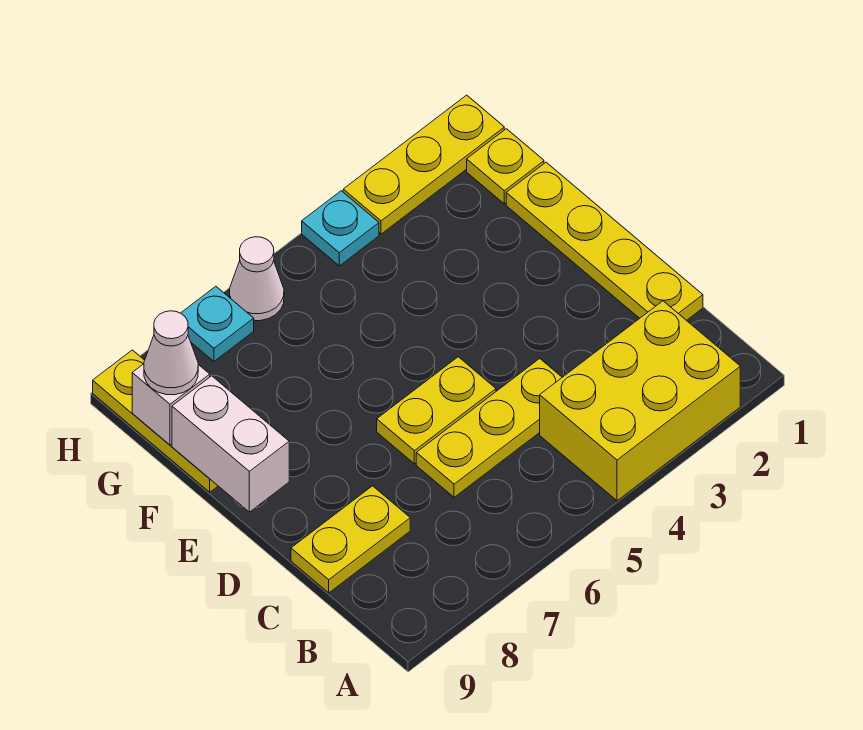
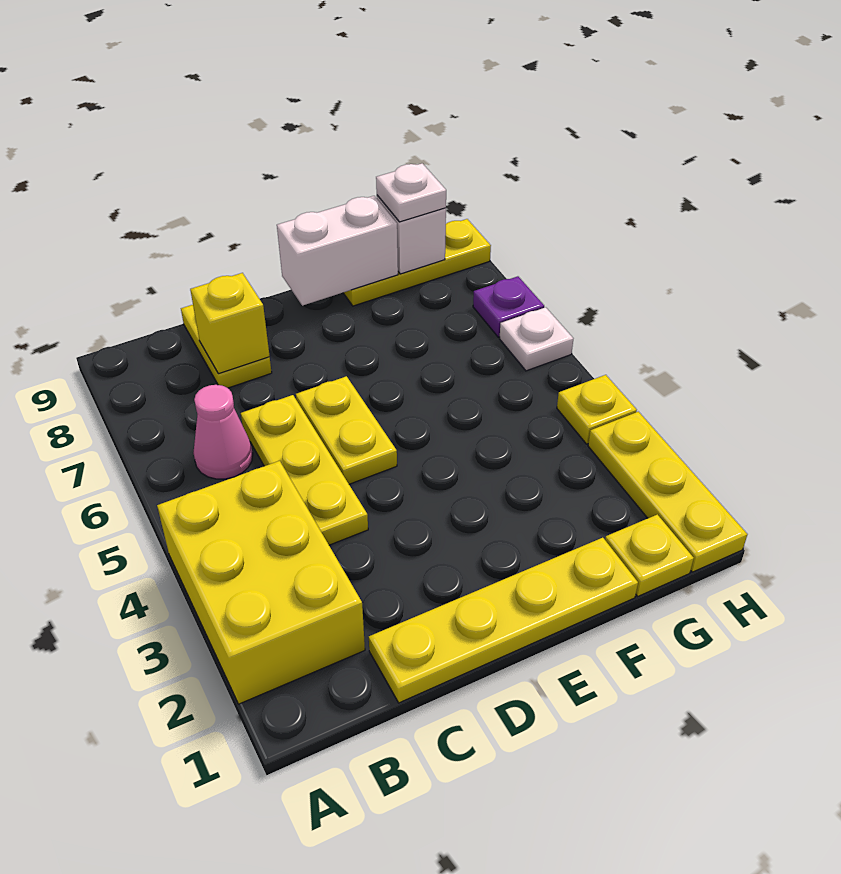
none -> pink cone B6 level 1
none -> yellow brick C8 level 2
white cone G9 level 3 -> white plate G9 level 3
cyan plate H4 level 1 -> yellow plate H4 level 1
white cone H6 level 1 -> white plate H6 level 1
cyan plate H7 level 1 -> purple plate H7 level 1

